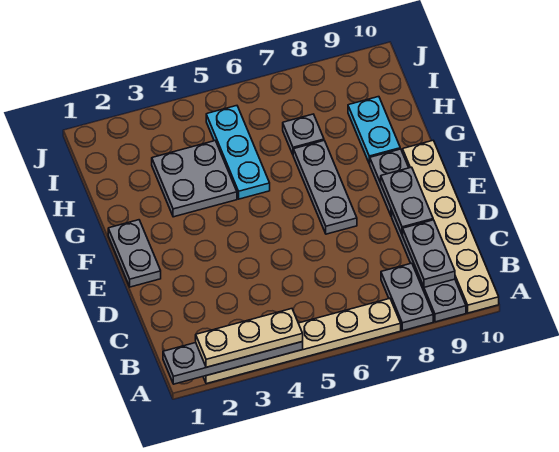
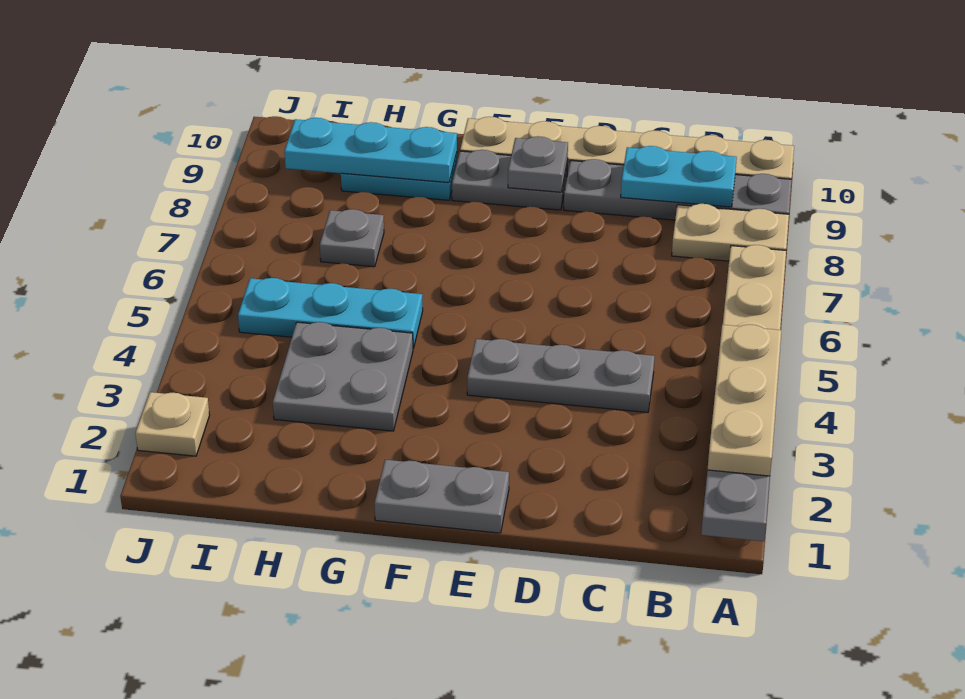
grey plate A8:B8 level 1 -> tan plate A8:B8 level 1
grey plate B9:C9 level 2 -> cyan plate B9:C9 level 2
grey plate D9:E9 level 2 -> grey plate E9 level 2
grey plate E7:G7 level 1 -> grey plate C4:E4 level 1
none -> cyan plate G9:I9 level 2
none -> tan plate J2 level 1

